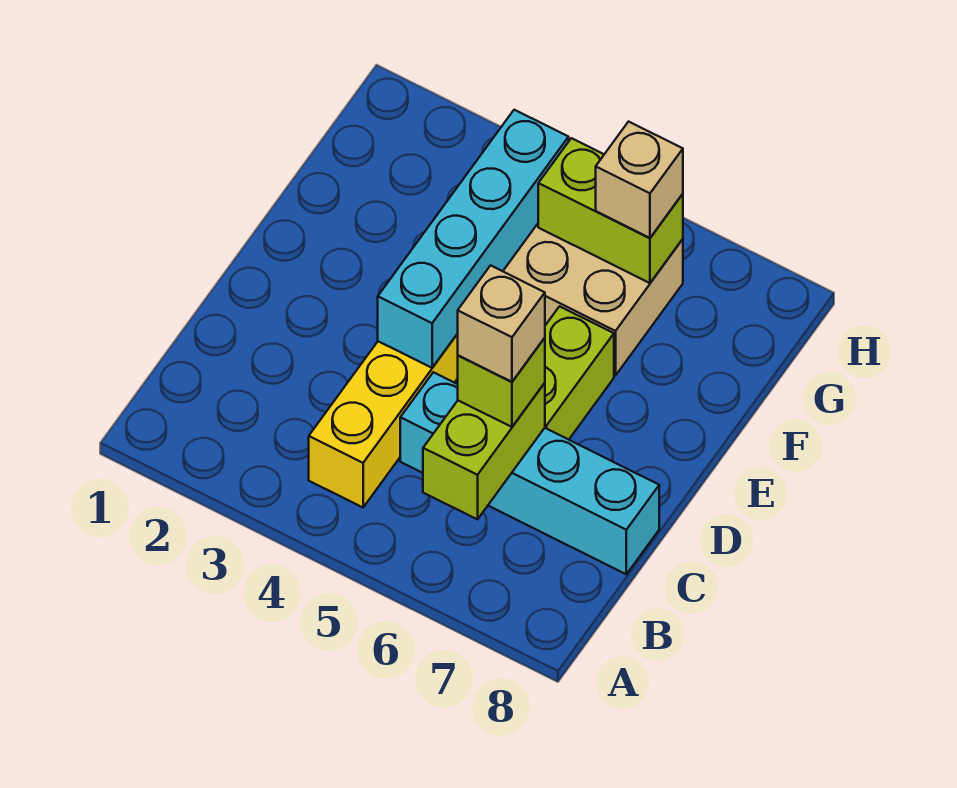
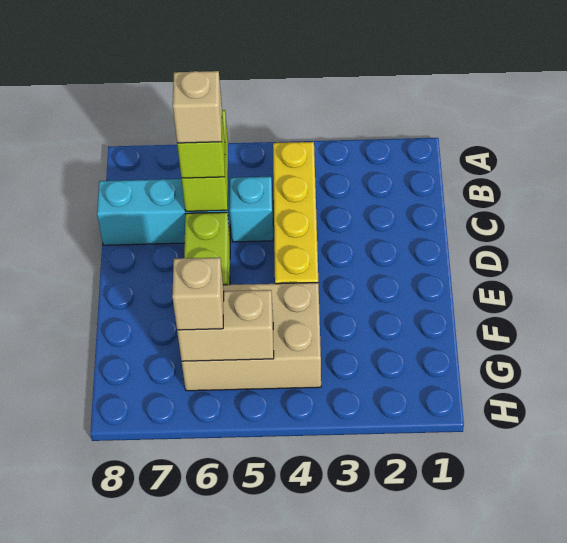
cyan brick D4:G4 level 2 -> none
lime brick G5:G6 level 2 -> tan brick G5:G6 level 2

